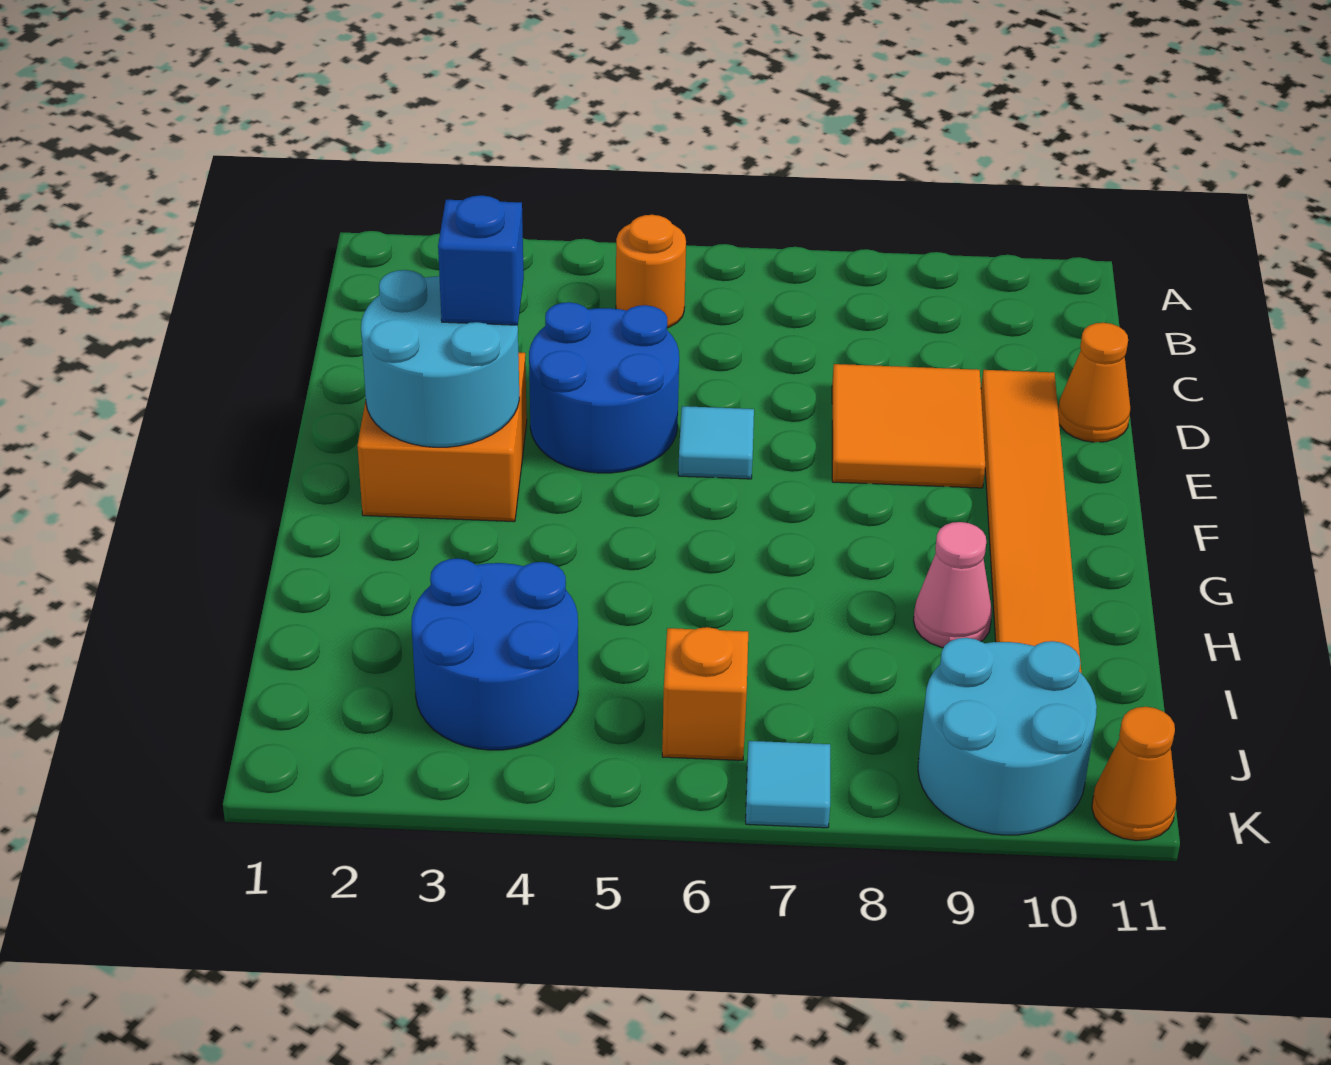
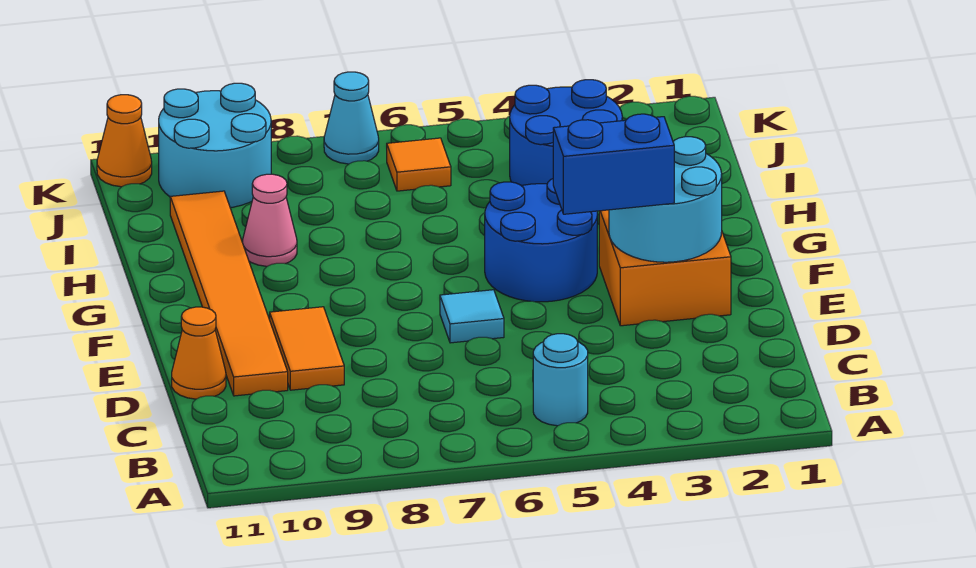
orange round brick B5 level 1 -> cyan round brick B5 level 1
blue round brick D4:E5 level 1 -> blue round brick F4:G5 level 1
orange tile D8:E9 level 1 -> orange tile D9:E9 level 1
blue brick E3 level 3 -> blue brick E3:E4 level 3
orange brick J6 level 1 -> orange tile J6 level 1
cyan tile K7 level 1 -> cyan cone K7 level 1

